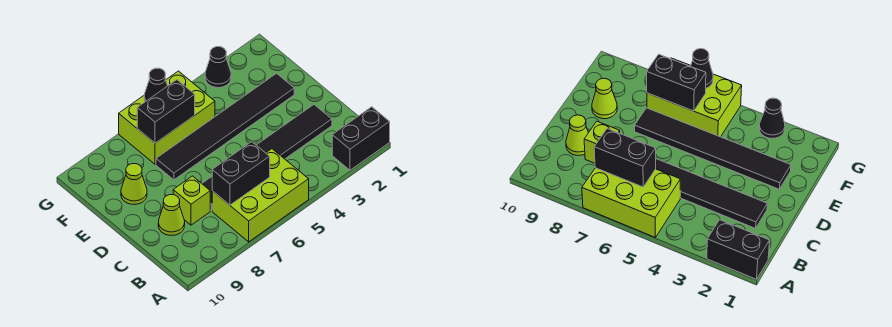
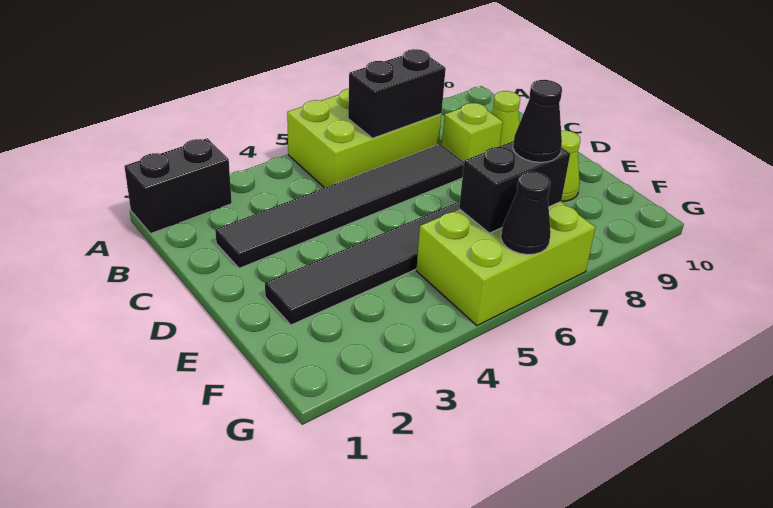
black cone G3 level 1 -> black cone F7 level 3

